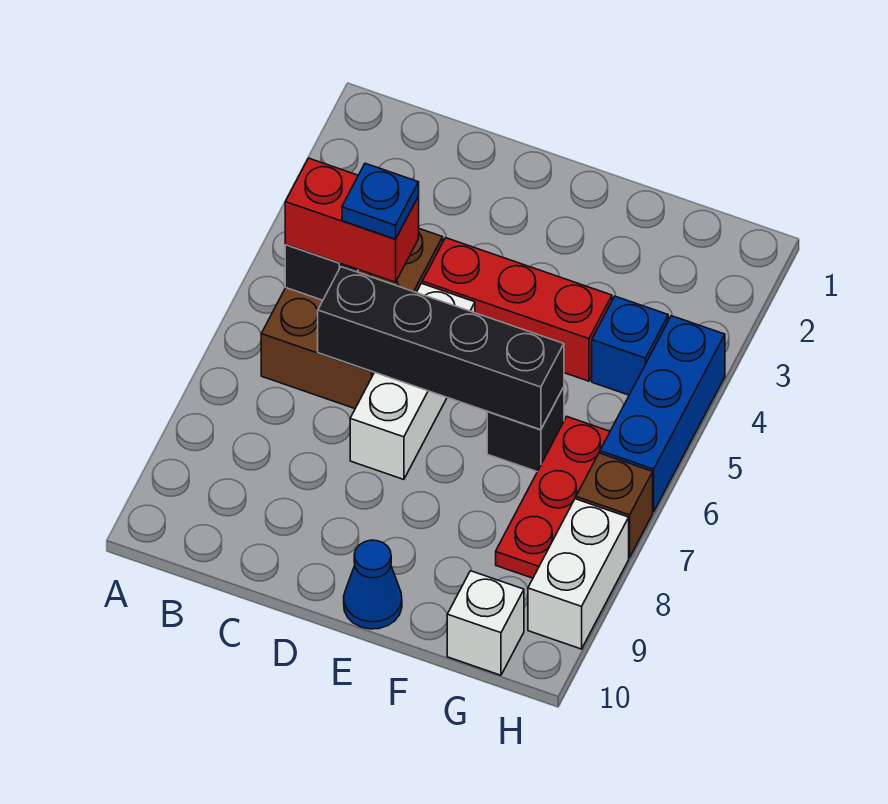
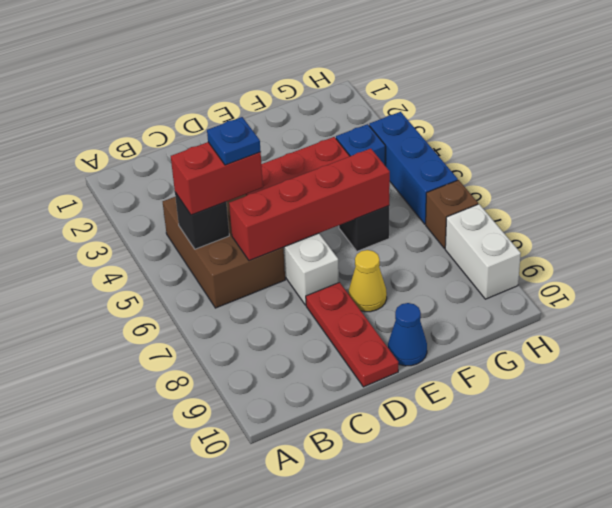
black brick C6:F6 level 2 -> red brick C6:F6 level 2
none -> yellow cone E8 level 1
red plate G6:G8 level 1 -> red plate D8:D10 level 1
white brick G10 level 1 -> none

